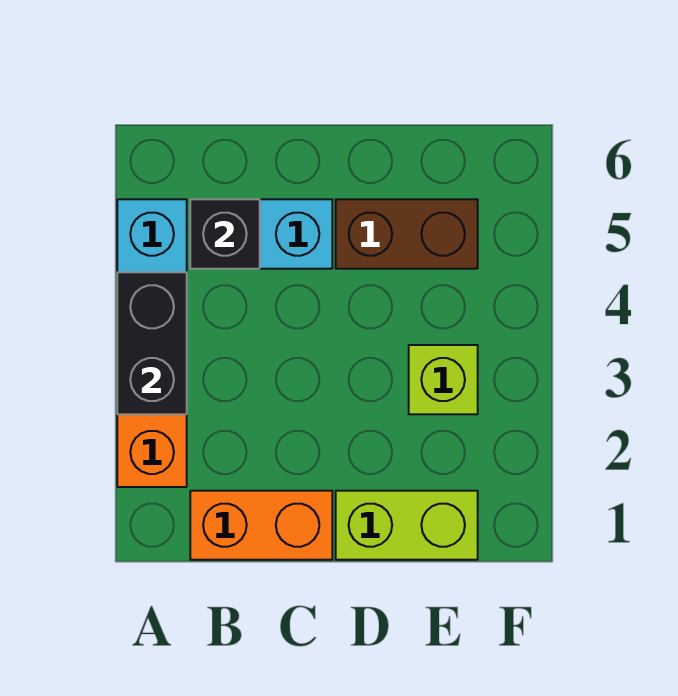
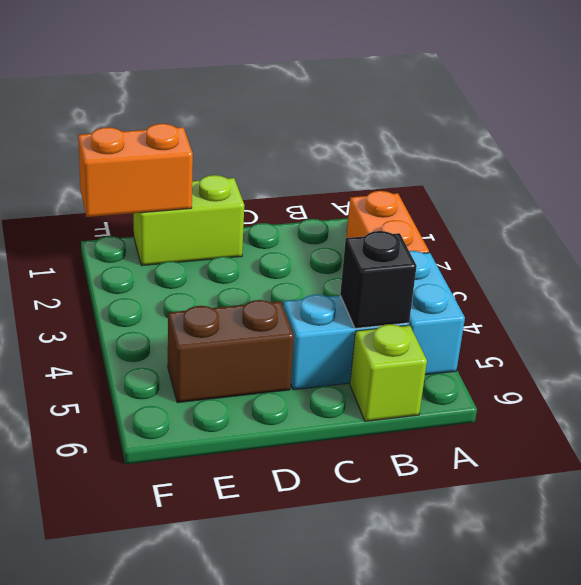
black brick A3:A4 level 2 -> none
orange brick B1:C1 level 1 -> orange brick E1:F1 level 2
lime brick E3 level 1 -> lime brick B6 level 1

